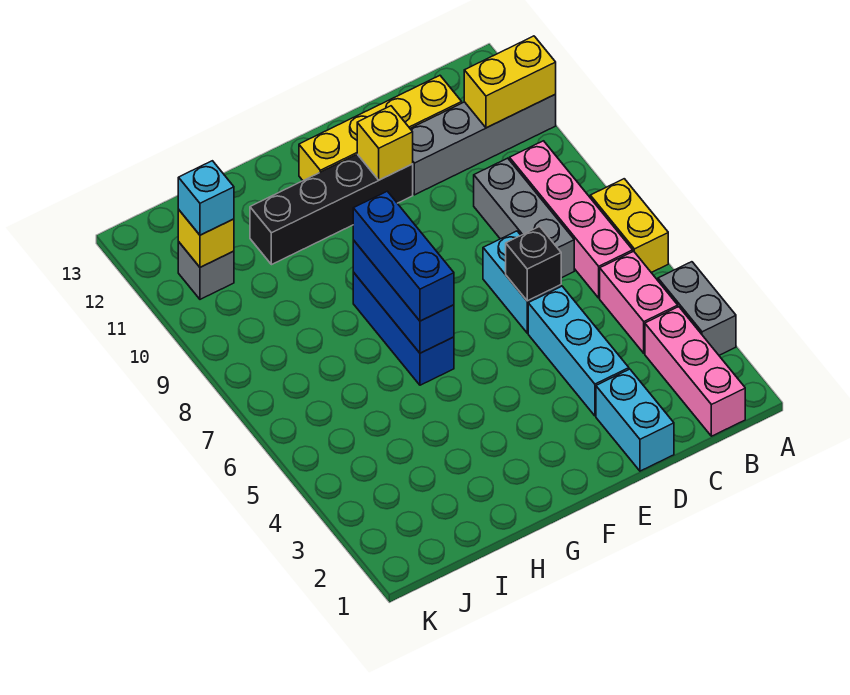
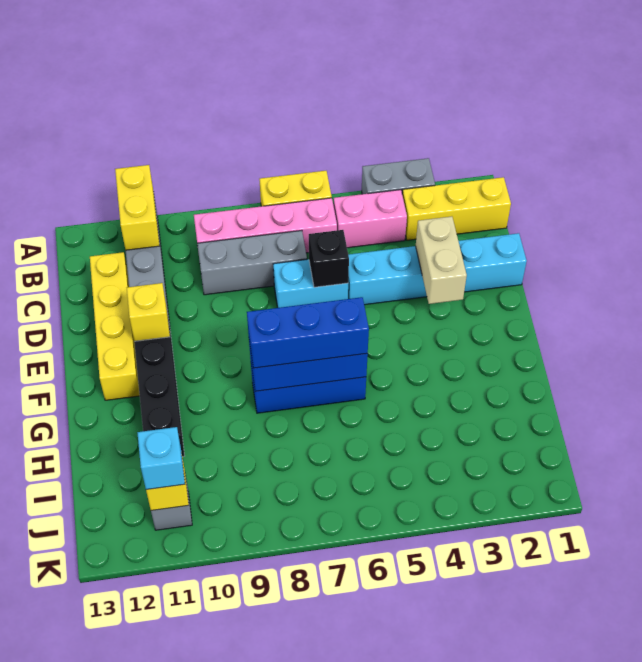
pink brick B1:B3 level 1 -> yellow brick B1:B3 level 1
none -> tan brick D3:E3 level 2

